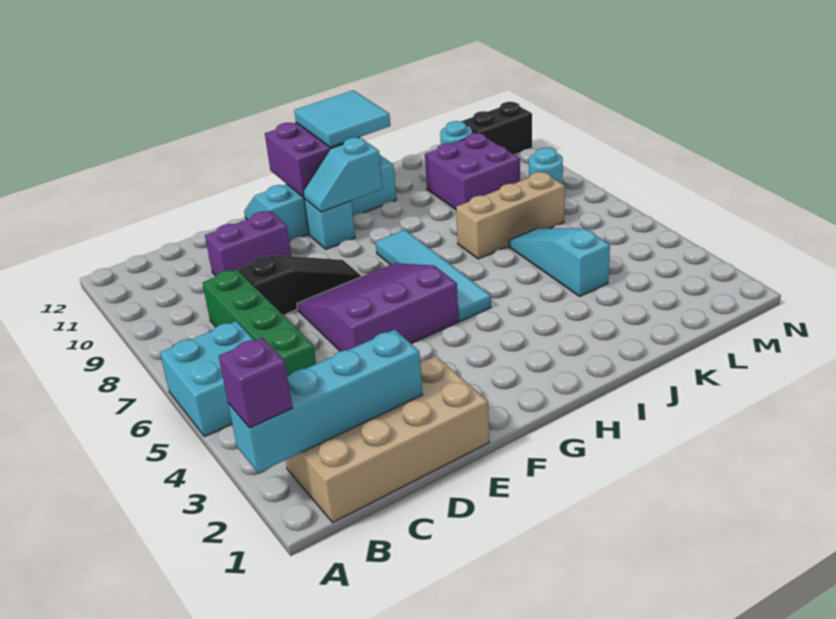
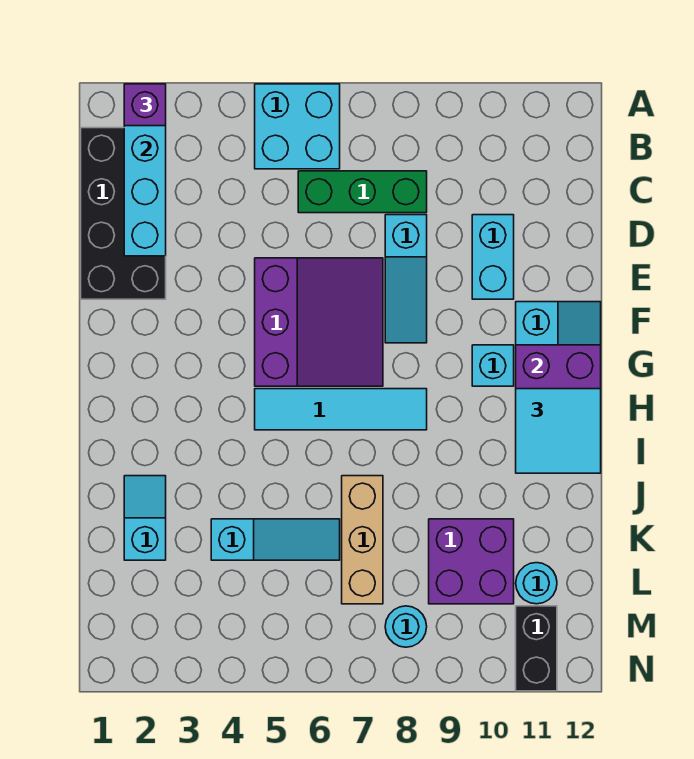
tan brick B1:E2 level 1 -> black brick B1:E2 level 1
green brick C5:C8 level 1 -> green brick C6:C8 level 1
black slope D8:F8 level 1 top D -> cyan slope D8:F8 level 1 top D
purple brick D10:E10 level 1 -> cyan brick D10:E10 level 1
cyan slope G10:H10 level 2 top H -> cyan slope J2:K2 level 1 top K

